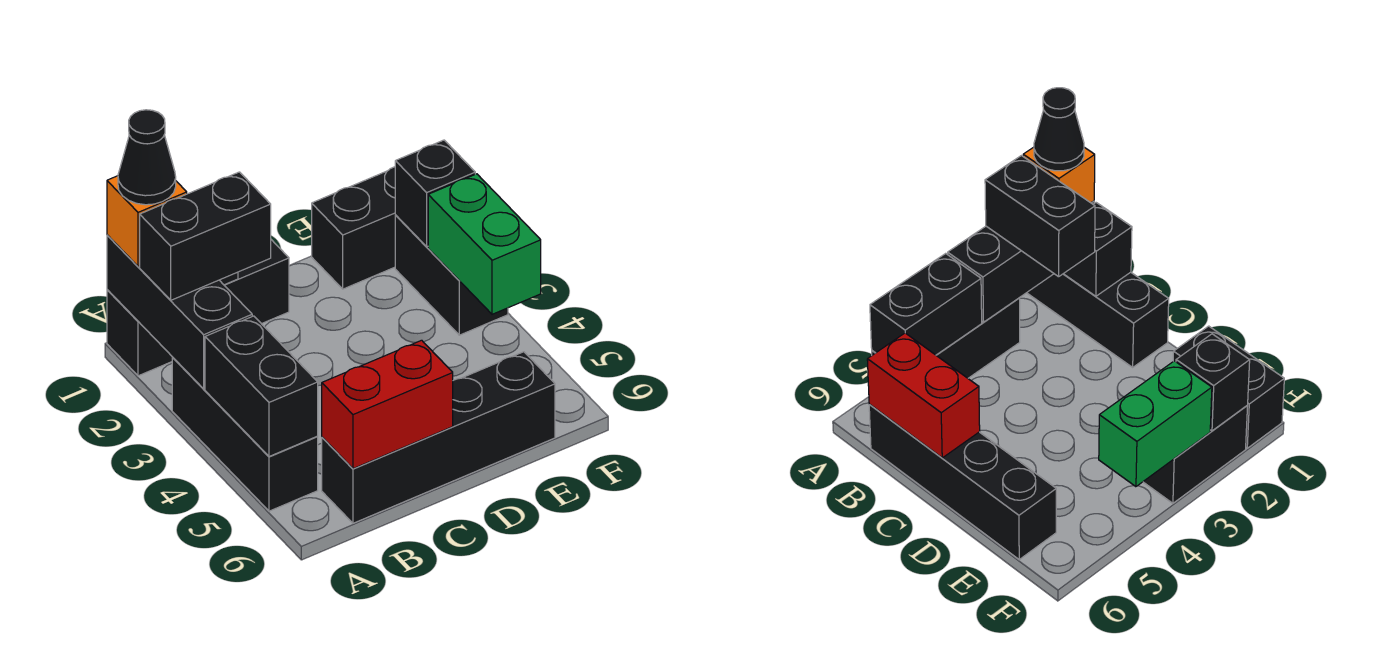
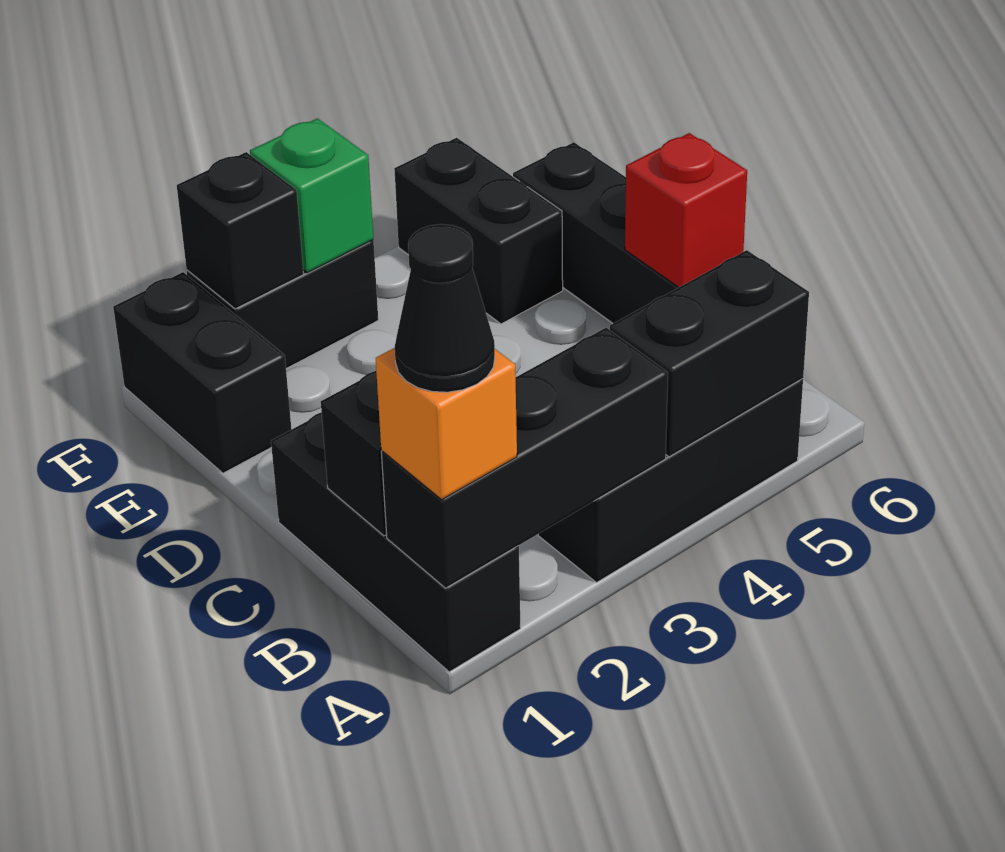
black brick A2:B2 level 3 -> black brick E5:F5 level 1
red brick B6:C6 level 2 -> red brick C6 level 2
green brick F3:F4 level 2 -> green brick F3 level 2

